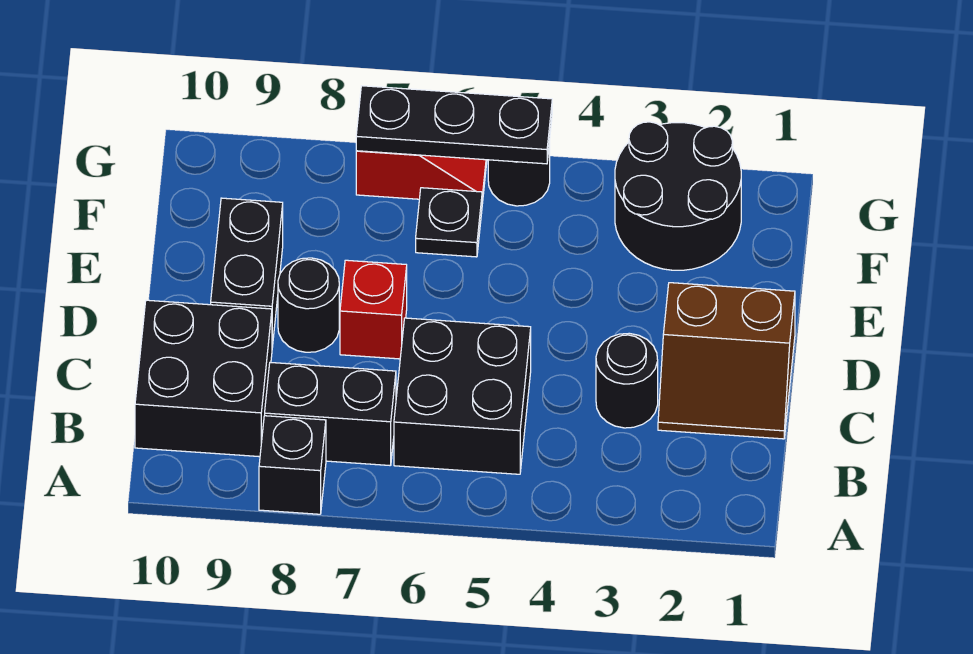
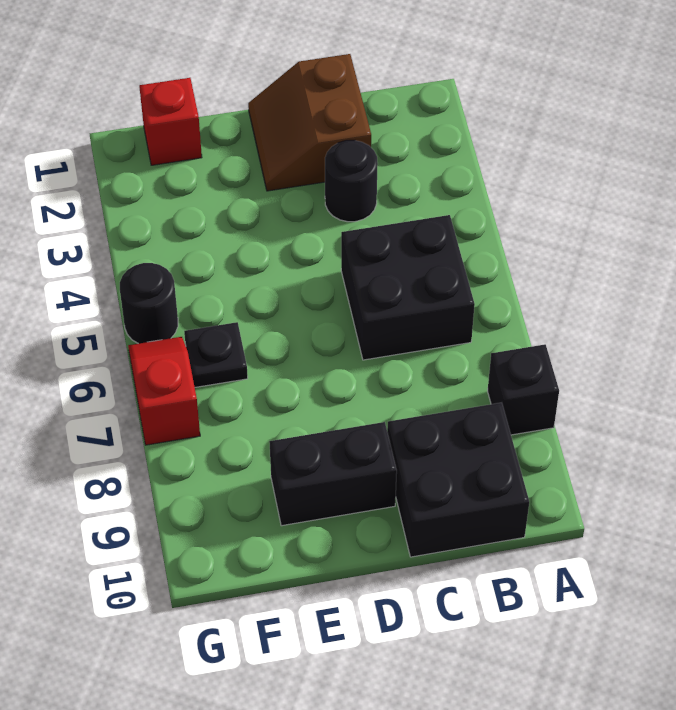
black brick B7:B8 level 1 -> none
brown slope C1:D2 level 1 top D -> brown slope C1:D2 level 1 top C
red brick D7 level 1 -> red brick F1 level 1
black round brick D8 level 1 -> none
black round brick F2:G3 level 1 -> none
black plate G5:G7 level 2 -> none

